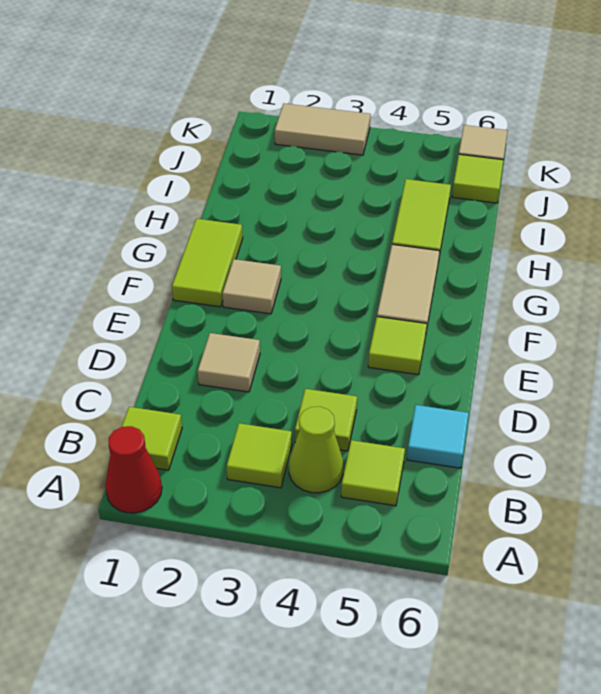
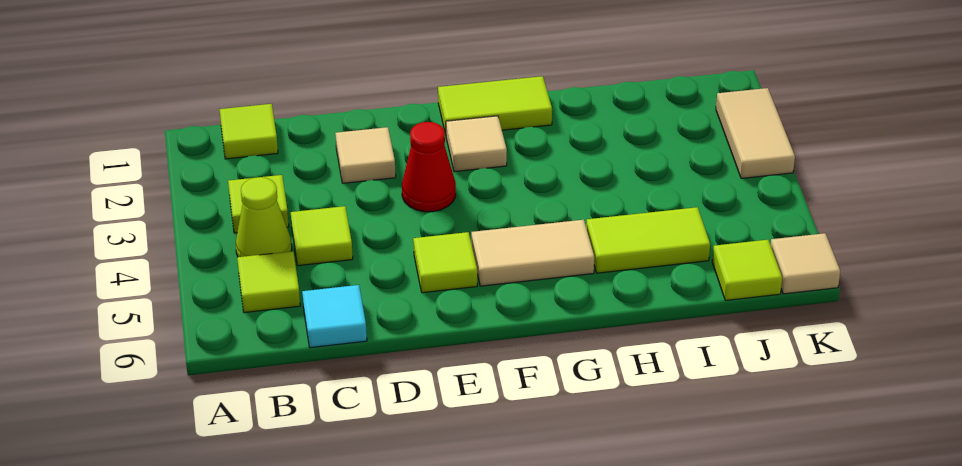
red cone A1 level 1 -> red cone E3 level 1

